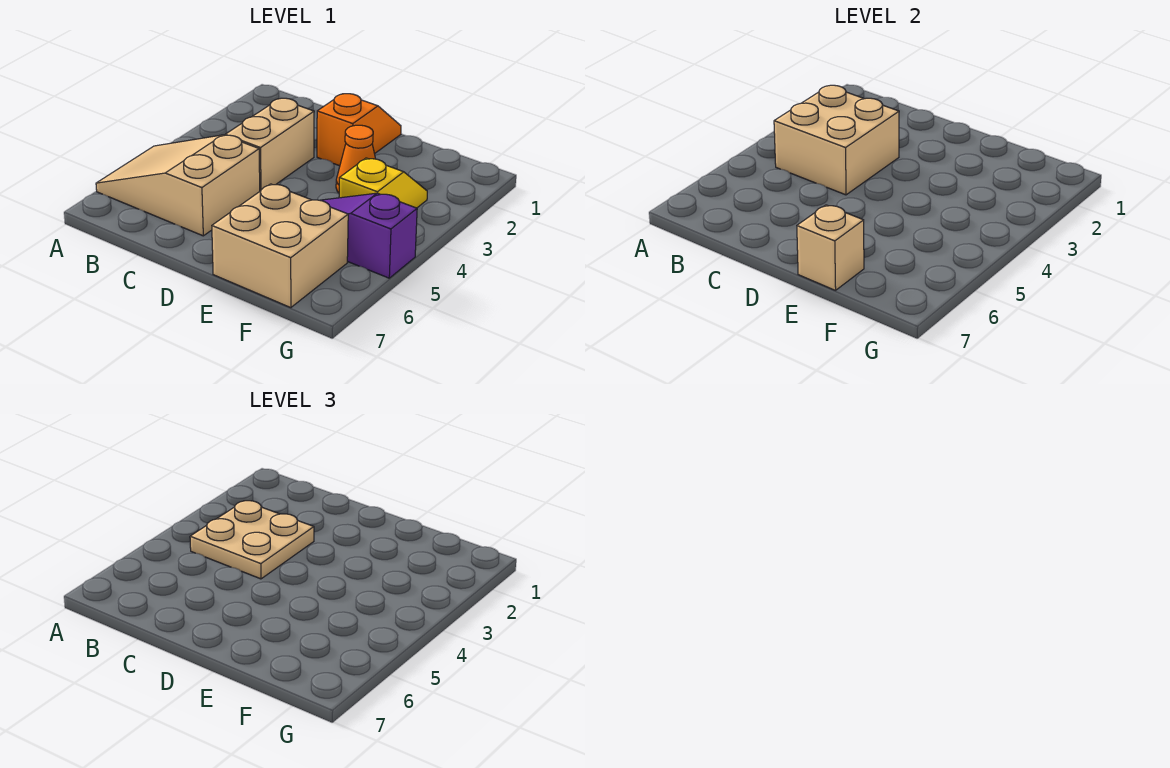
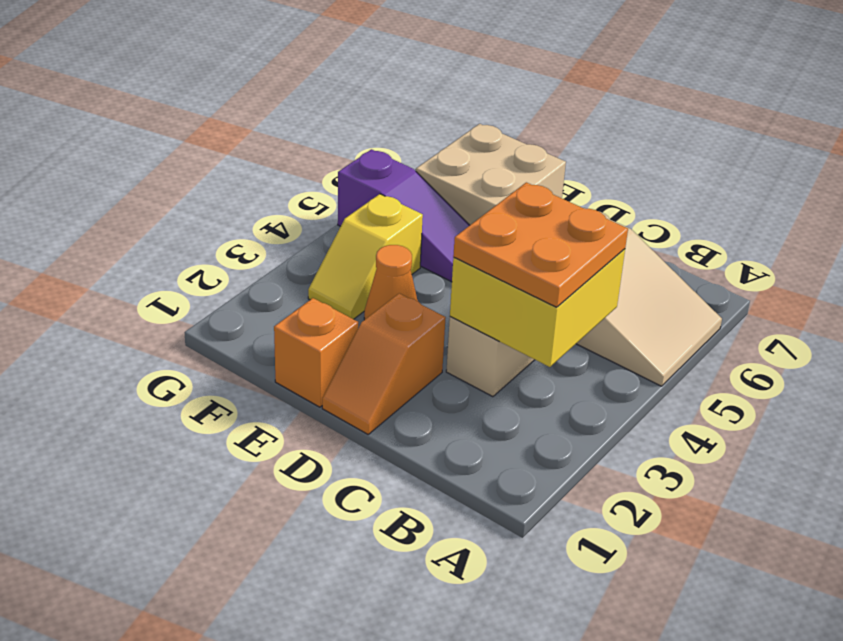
tan brick B3:C4 level 2 -> yellow brick B3:C4 level 2
tan plate B3:C4 level 3 -> orange plate B3:C4 level 3
none -> orange brick E1 level 1
tan brick E7 level 2 -> none

